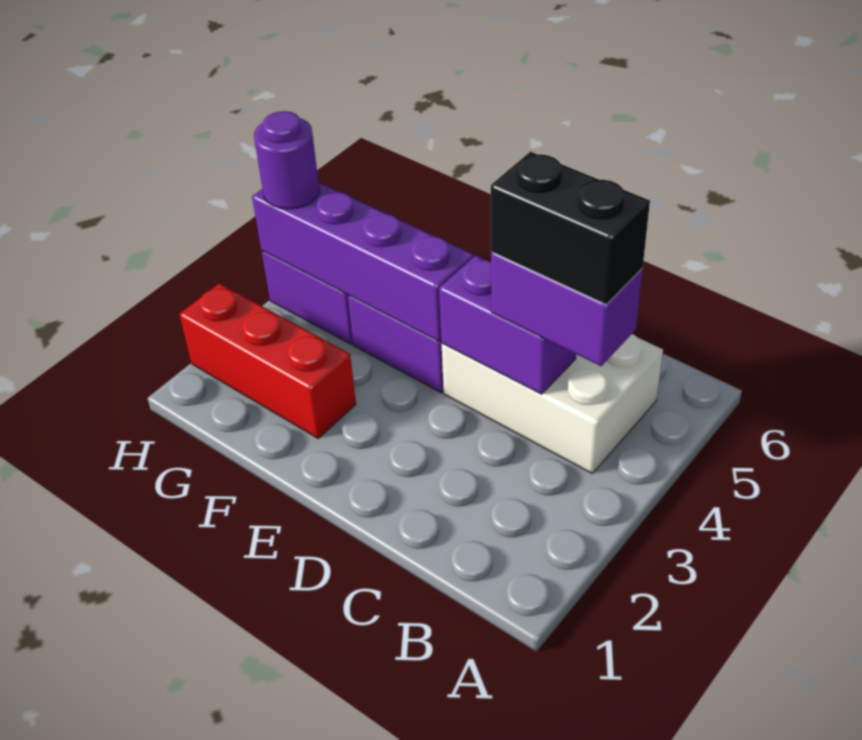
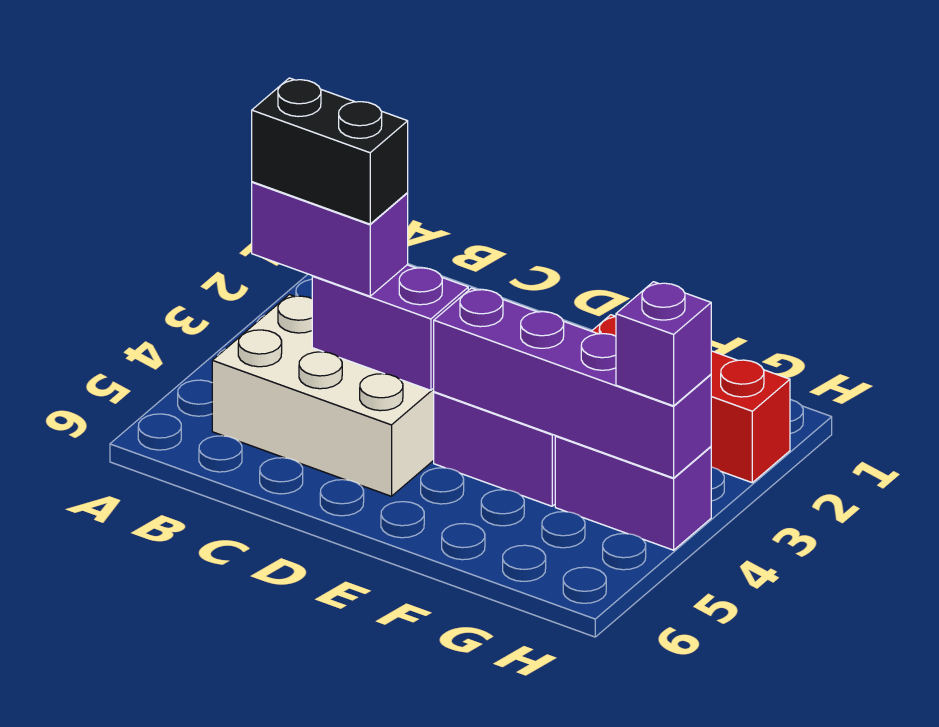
purple round brick H4 level 3 -> purple brick H4 level 3

